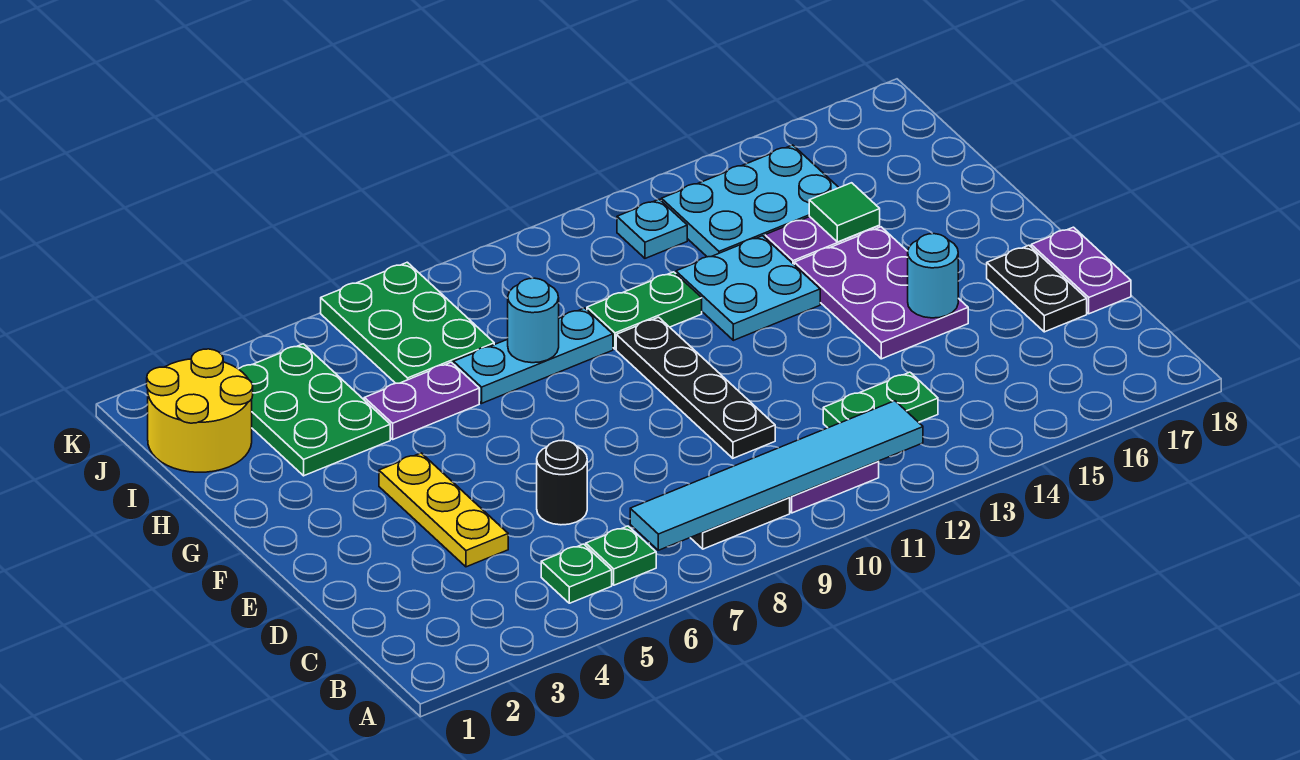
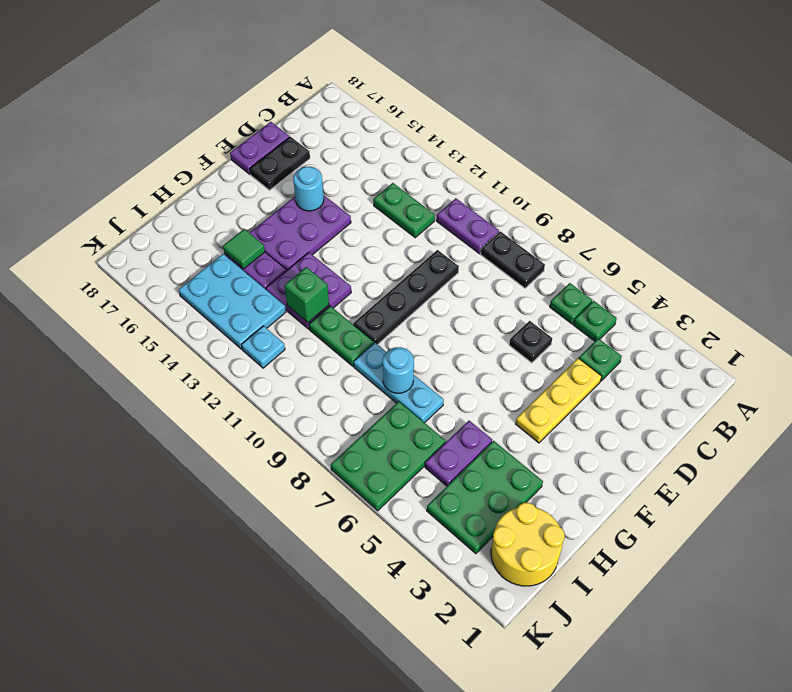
cyan tile B7:B12 level 2 -> none
none -> green plate C4 level 1
black round brick D6 level 1 -> black plate D6 level 1
cyan plate G12:H13 level 1 -> purple plate G12:H13 level 1
purple plate H5:H6 level 1 -> purple plate H5:I5 level 1
none -> green brick H12 level 2

